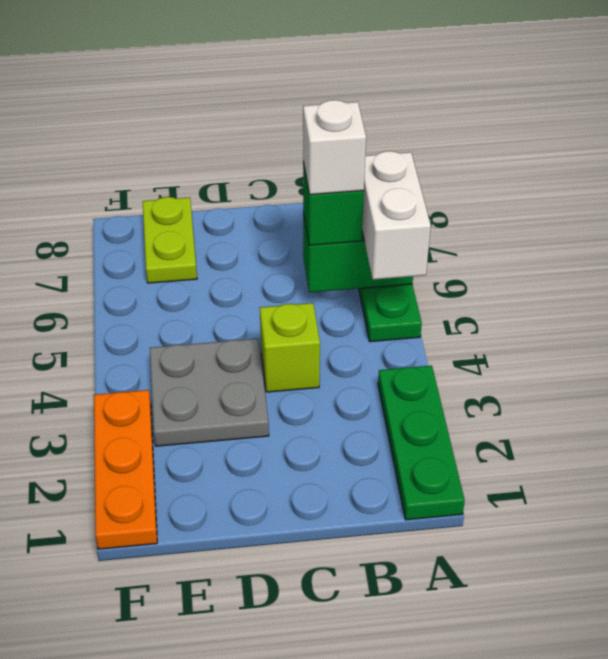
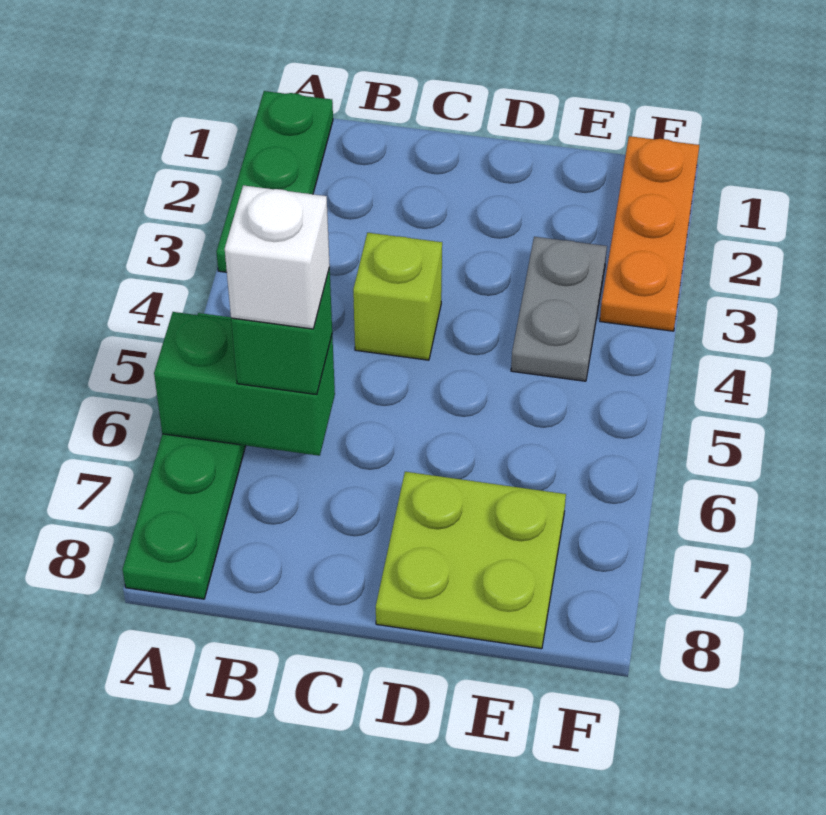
white brick A5:A6 level 3 -> none
grey plate D3:E4 level 1 -> grey plate E3:E4 level 1
lime plate E7:E8 level 1 -> lime plate D7:E8 level 1

